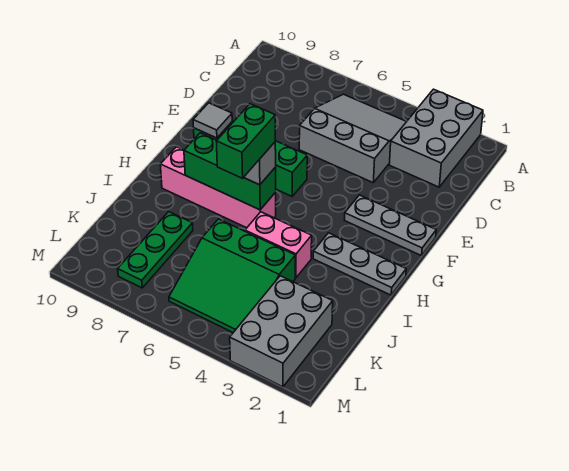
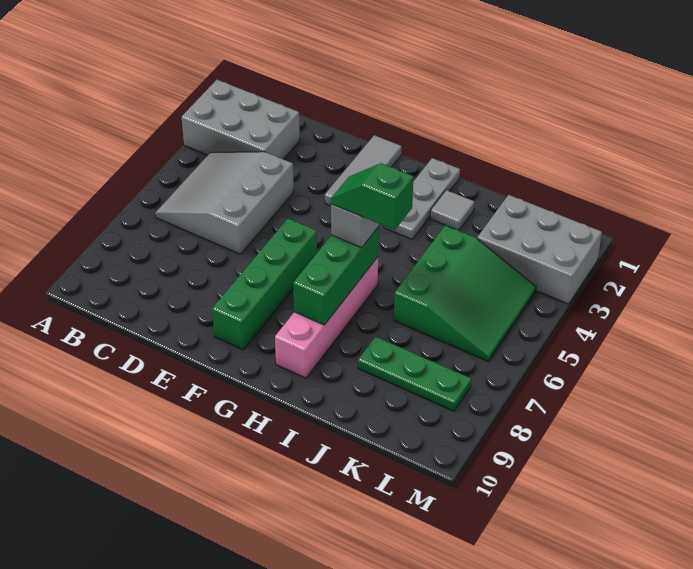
grey plate F1:F3 level 1 -> grey tile F1:F3 level 1
grey tile F9 level 2 -> grey tile I2 level 1
green brick H6:I6 level 4 -> green slope H6:I6 level 4 top I
pink brick I4:I5 level 1 -> none

